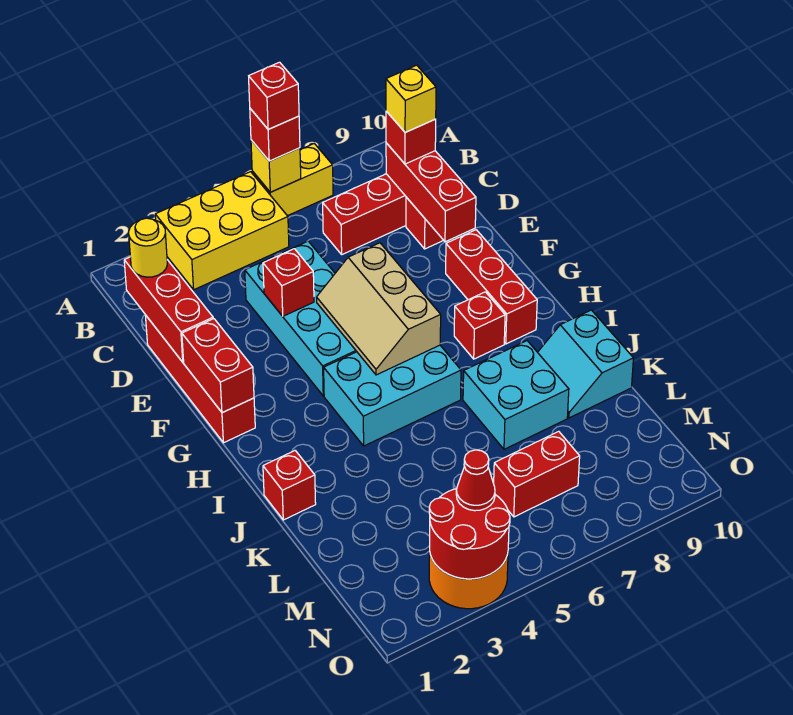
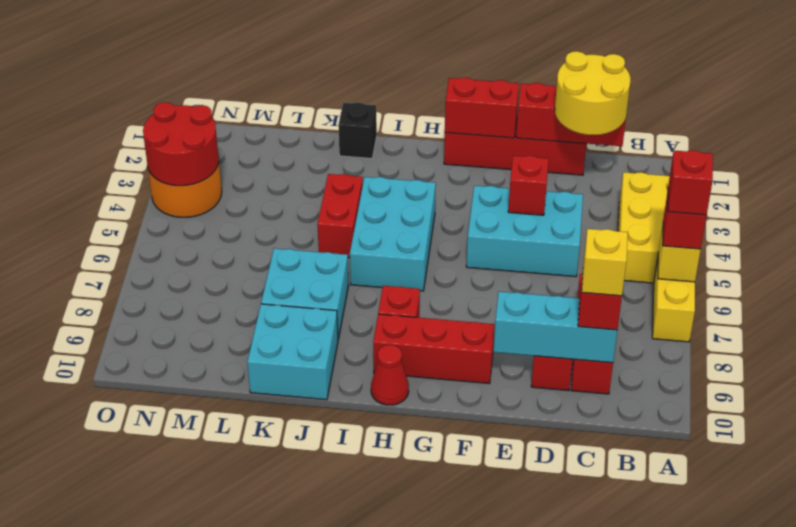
yellow round brick C1 level 3 -> yellow round brick C1:D2 level 3
red brick C9:E9 level 2 -> cyan brick C9:E9 level 2
cyan brick D4:G5 level 1 -> cyan brick D4:F5 level 1
tan slope F5:H6 level 2 top 6 -> none
red brick J1 level 1 -> black brick J1 level 1
cyan slope J9:K10 level 1 top 10 -> cyan brick J9:K10 level 1
red brick M6:M7 level 1 -> red brick J4:J5 level 1
red cone N4 level 3 -> red cone H10 level 1

